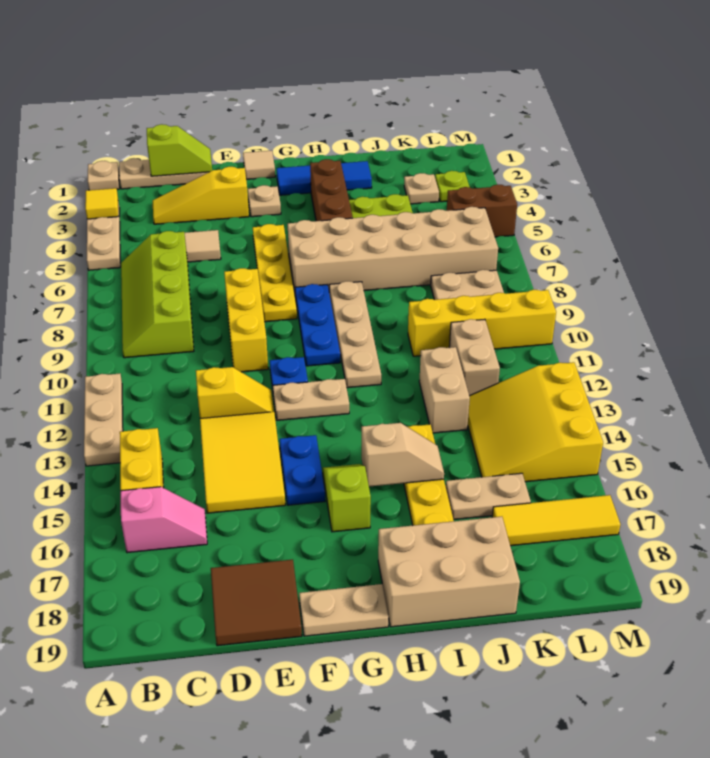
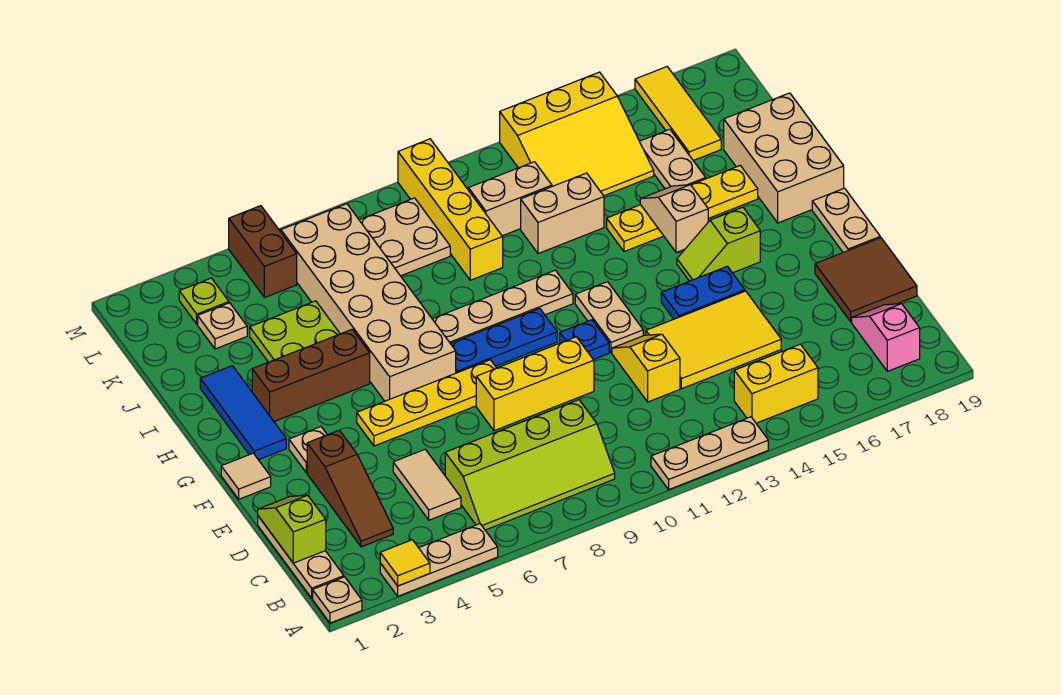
pink slope B16:C16 level 1 top B -> pink slope B18:C18 level 1 top B
yellow slope C3:E3 level 1 top E -> brown slope C3:E3 level 1 top E

